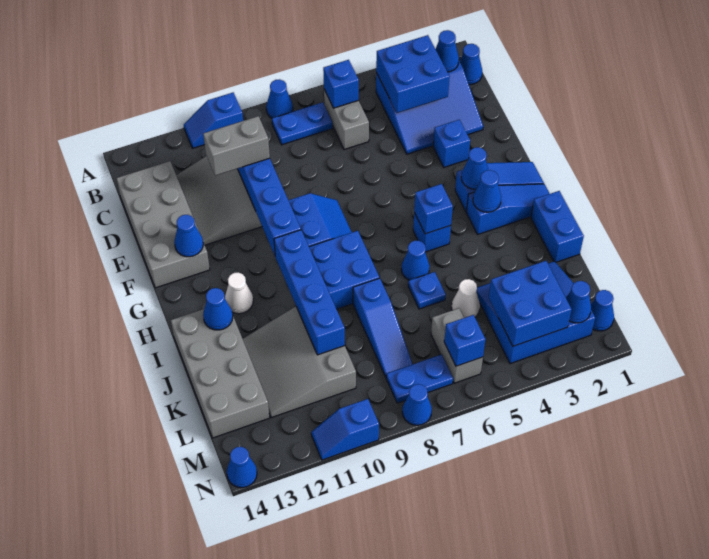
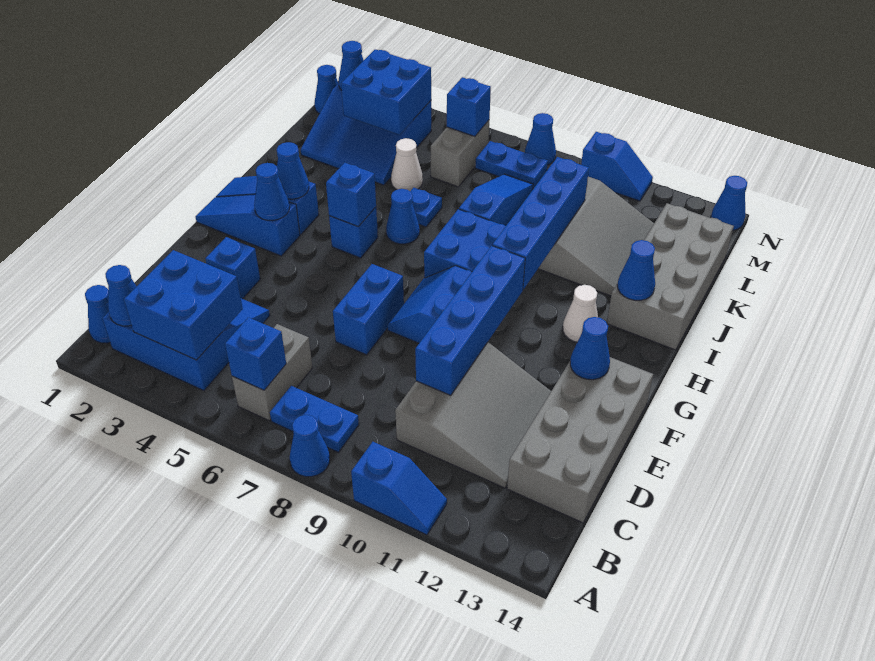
grey brick D10:D11 level 3 -> none
blue brick I1:J1 level 1 -> blue brick E7:F7 level 1

